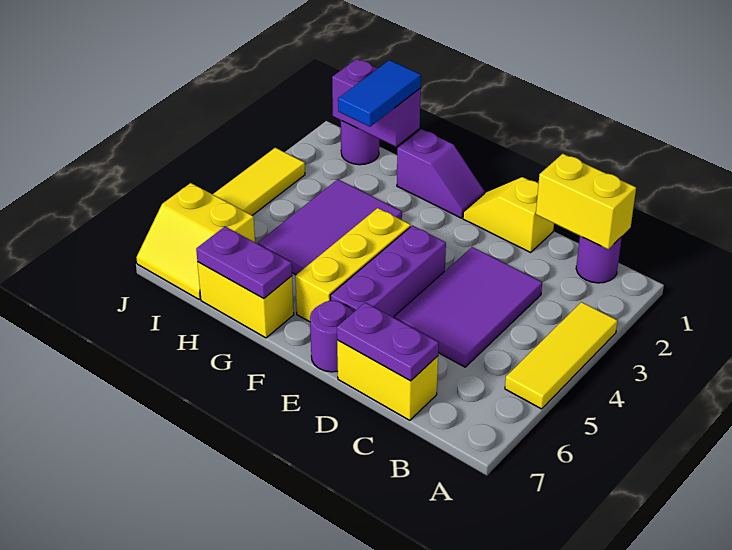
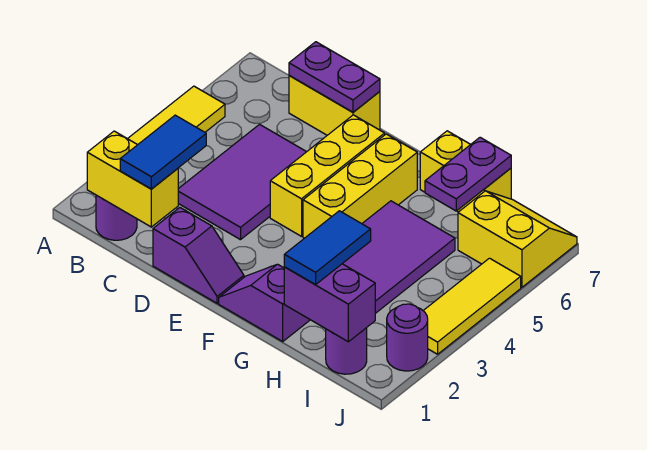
none -> blue tile C1:C2 level 3
yellow slope D1:E1 level 1 top D -> purple slope D1:E1 level 1 top D
purple brick E4:E6 level 1 -> yellow brick E4:E6 level 1
purple round brick E7 level 1 -> purple round brick J2 level 1
purple plate G7:H7 level 2 -> purple plate H6:H7 level 2

